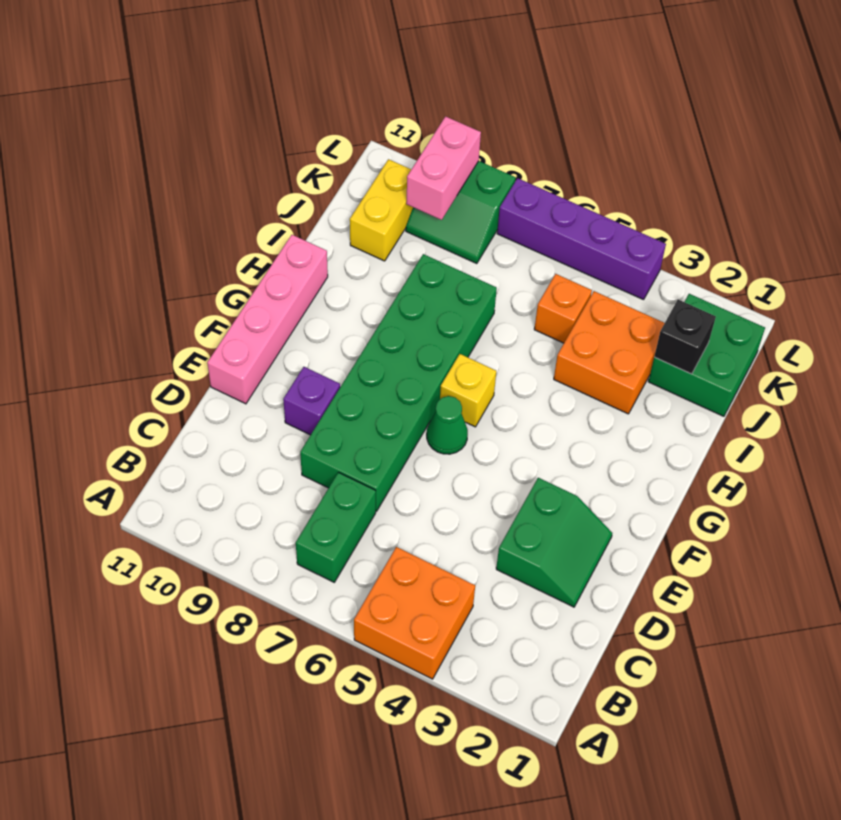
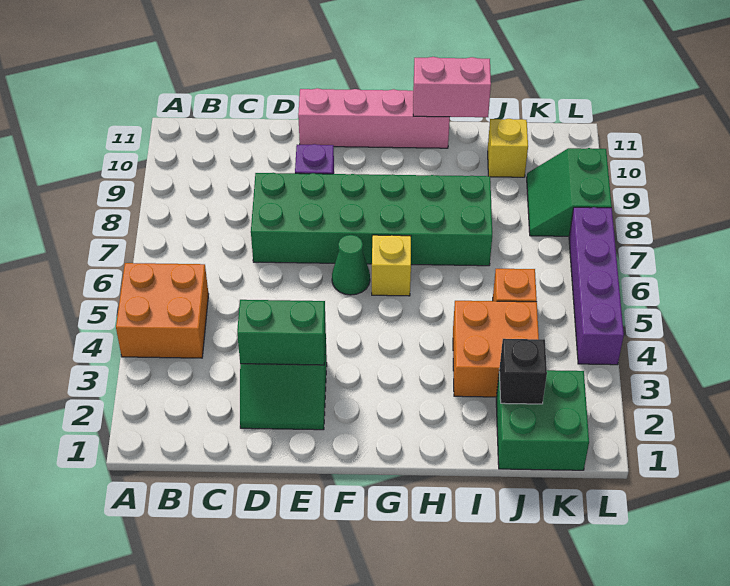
green brick B7:C7 level 1 -> green brick D3:E3 level 2
yellow brick J10:K10 level 1 -> yellow brick J10 level 1
pink brick K9:L9 level 2 -> pink brick H11:I11 level 2

